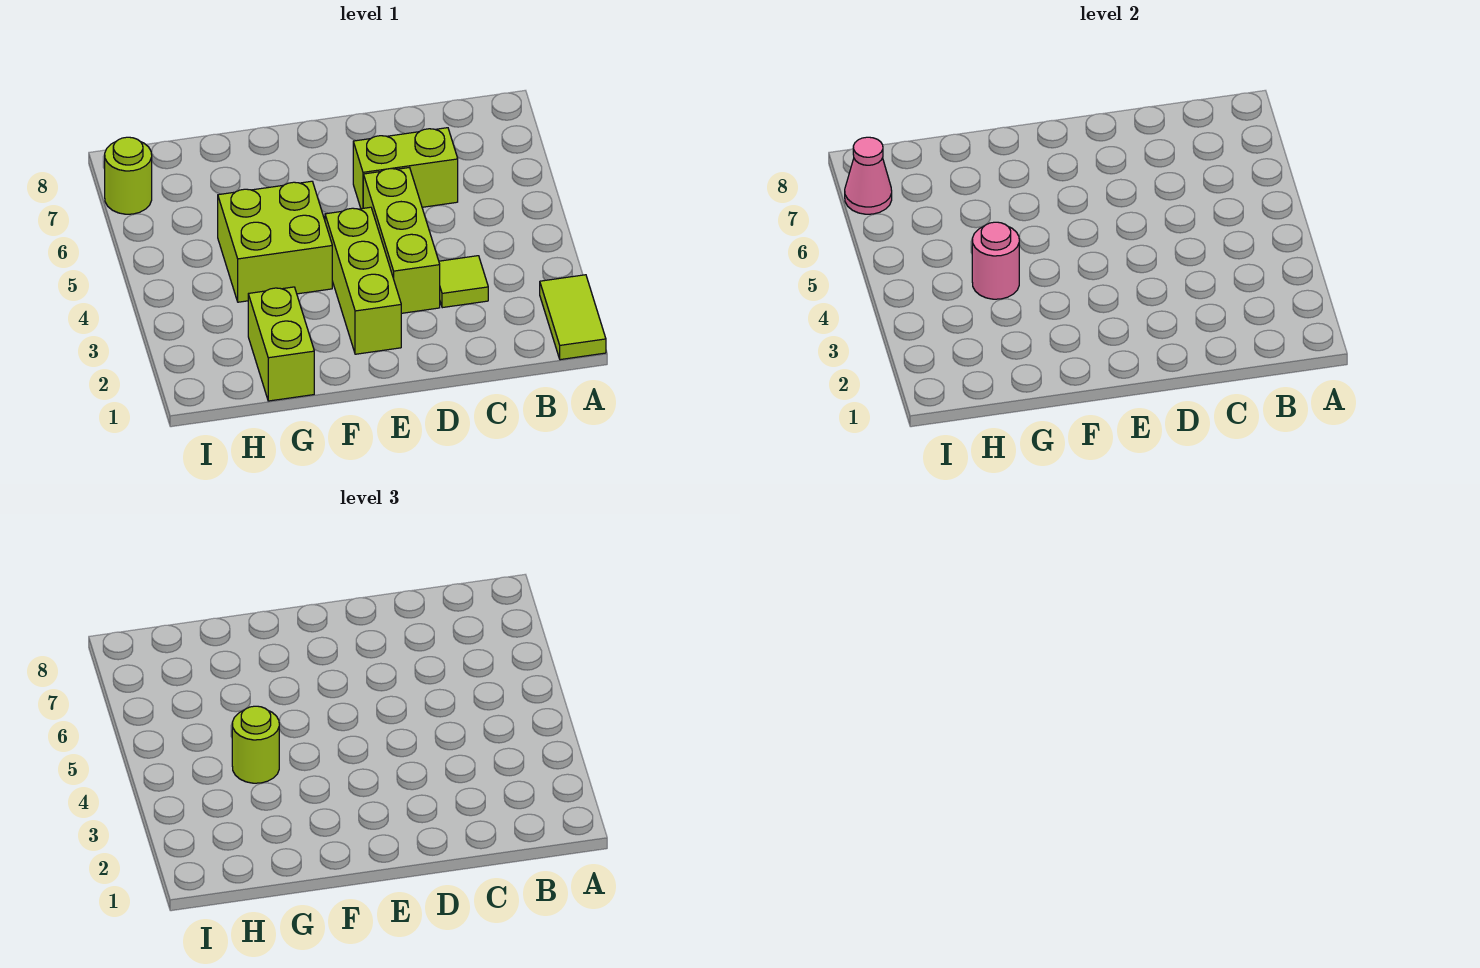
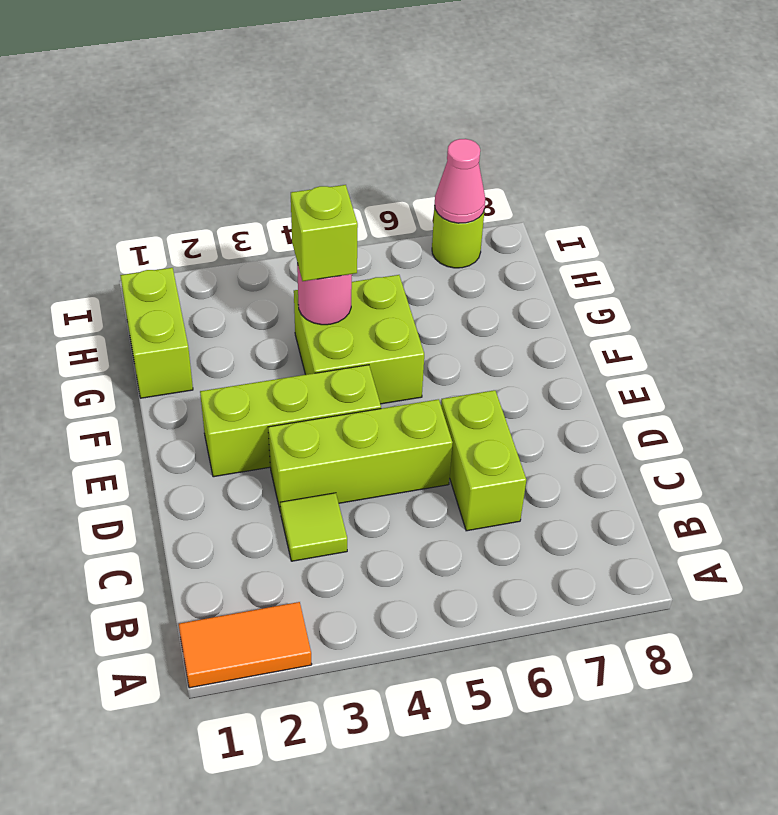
lime tile A1:A2 level 1 -> orange tile A1:A2 level 1
lime brick G1:G2 level 1 -> lime brick G1:H1 level 1
lime round brick G4 level 3 -> lime brick G4 level 3

